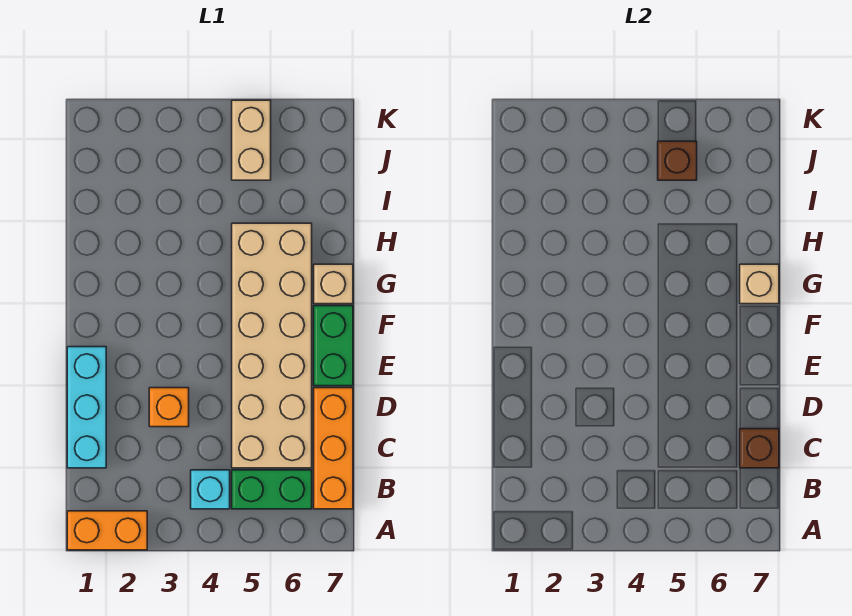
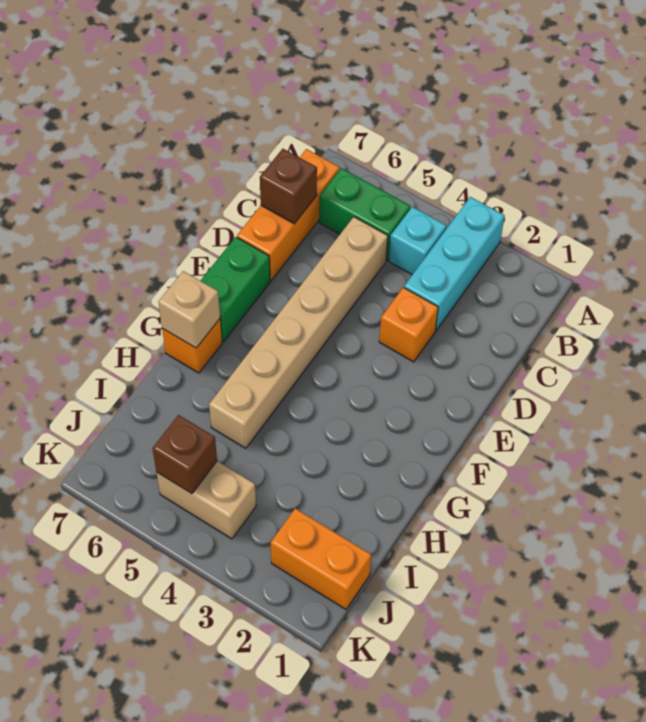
orange brick A1:A2 level 1 -> orange brick J1:J2 level 1
cyan brick C1:E1 level 1 -> cyan brick A3:C3 level 1
tan brick C5:H6 level 1 -> tan brick C5:H5 level 1
tan brick G7 level 1 -> orange brick G7 level 1
tan brick J5:K5 level 1 -> tan brick J4:J5 level 1

